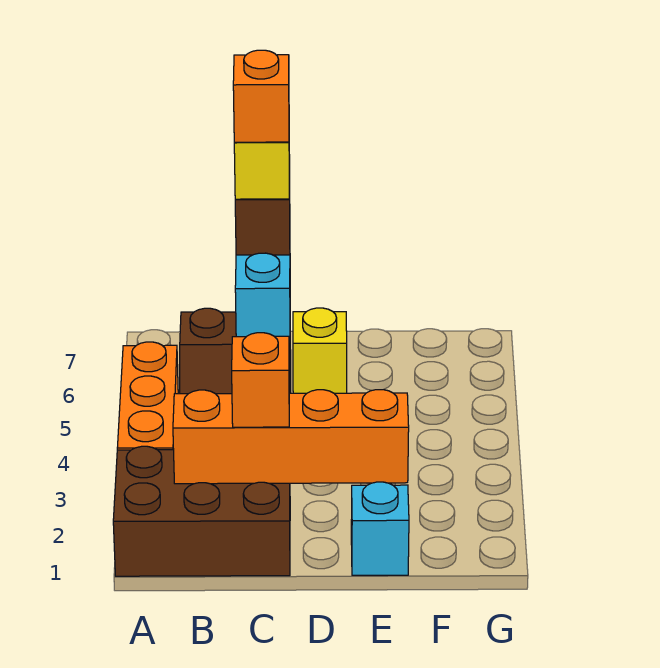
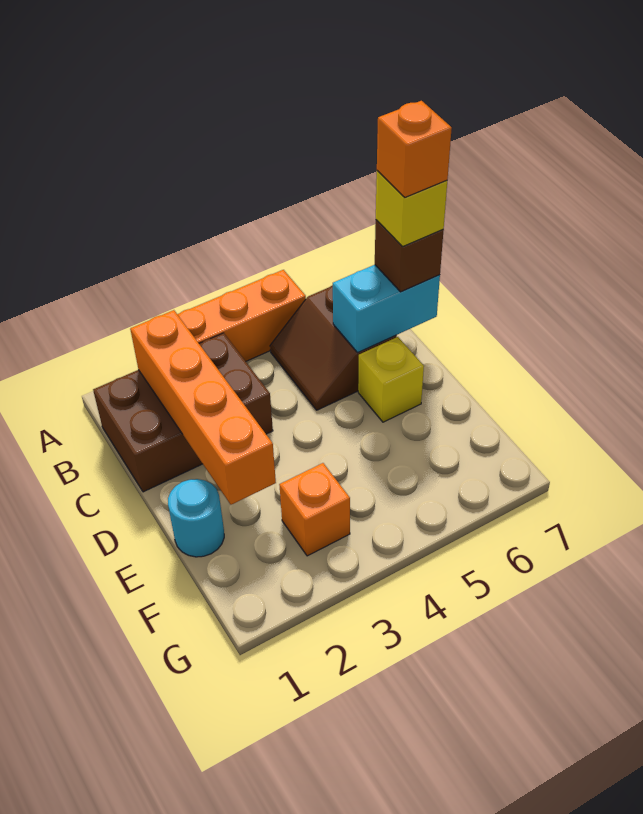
brown brick A1:C2 level 1 -> brown brick B1:C3 level 1
orange brick C2 level 3 -> orange brick F3 level 1
cyan brick E1 level 1 -> cyan round brick E1 level 1

